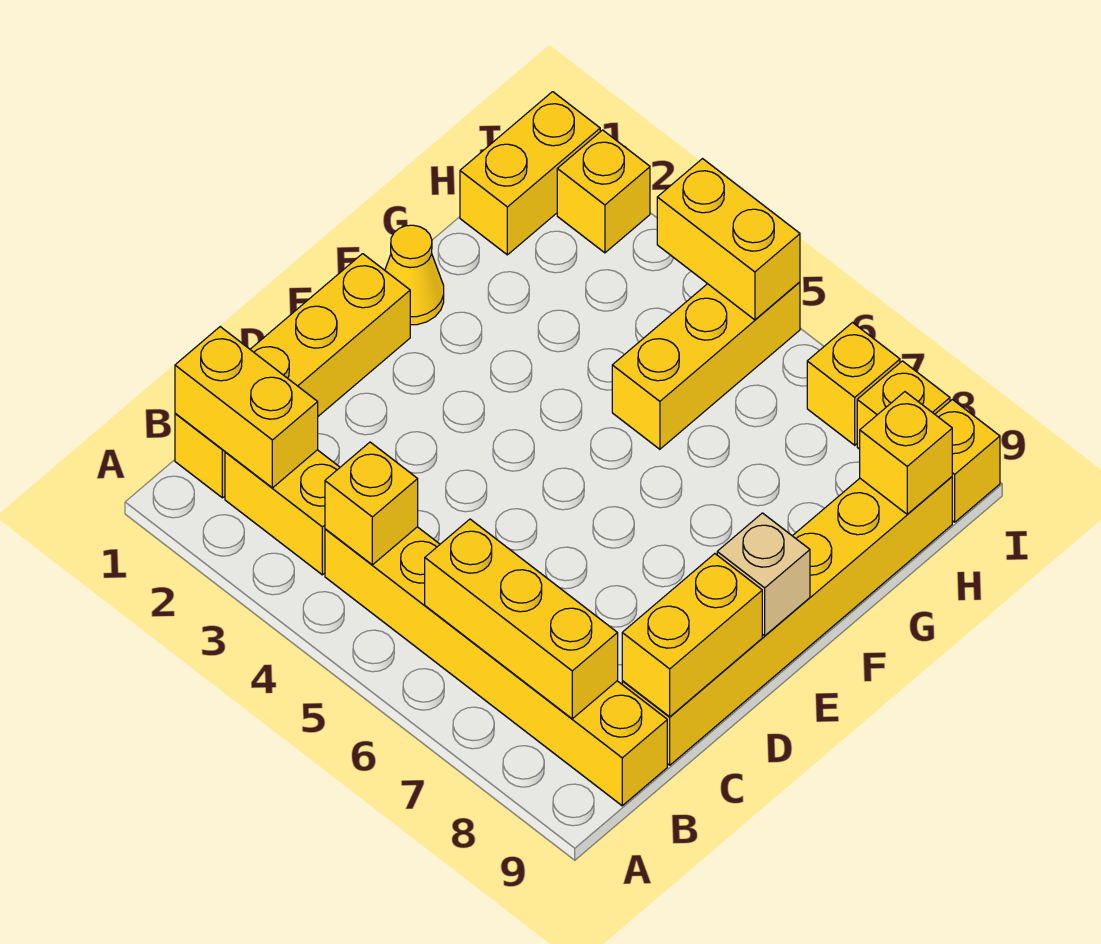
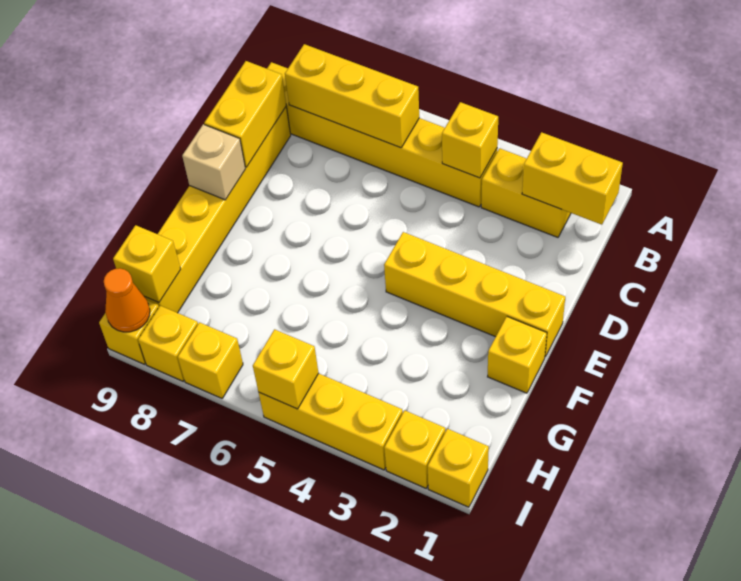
yellow brick B1:E1 level 1 -> yellow brick E1:E4 level 1
yellow cone F1 level 1 -> yellow brick F1 level 1
yellow brick G5:I5 level 1 -> yellow brick I3:I5 level 1
yellow brick H1:I1 level 1 -> yellow brick I1 level 1
yellow brick I4:I5 level 2 -> yellow brick I5 level 2
none -> orange cone I9 level 2

